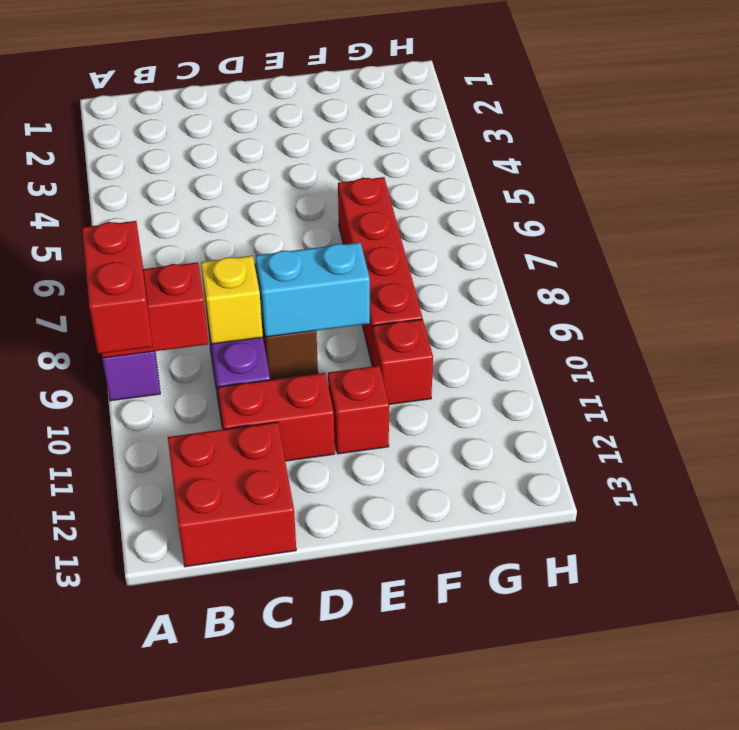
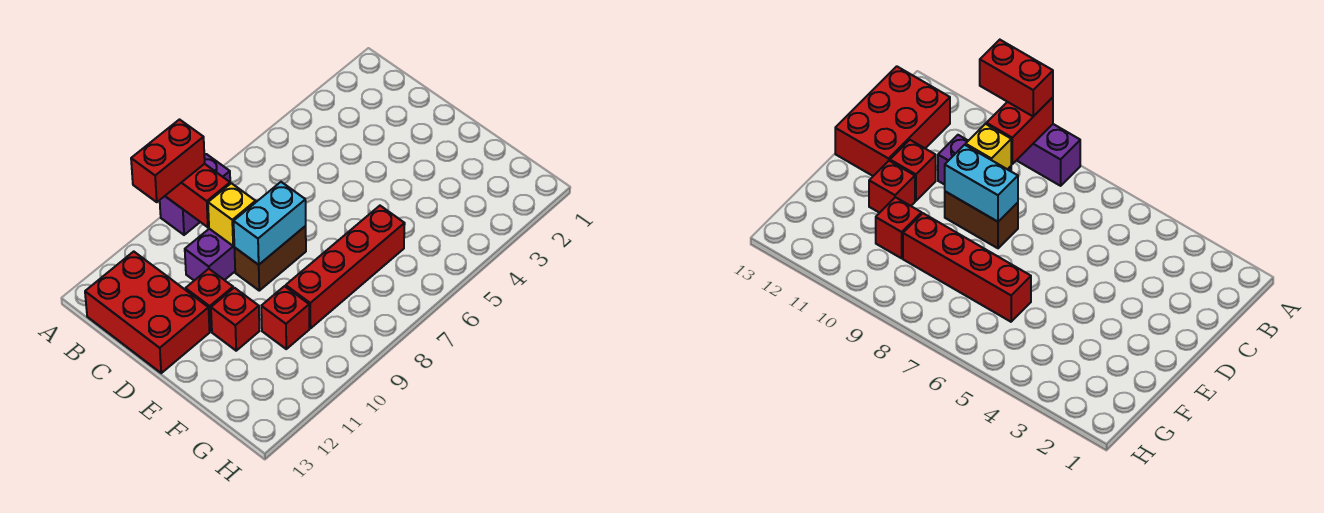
red brick B12:C13 level 1 -> red brick B12:D13 level 1
red brick C11:D11 level 1 -> red brick D11 level 1
cyan brick D9:E9 level 2 -> cyan brick D8:D9 level 2

